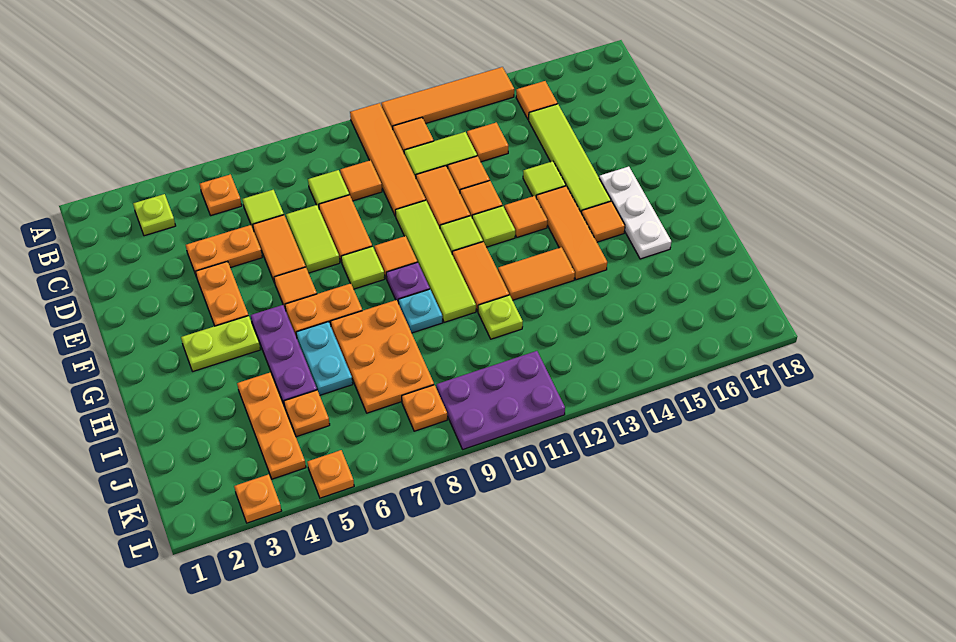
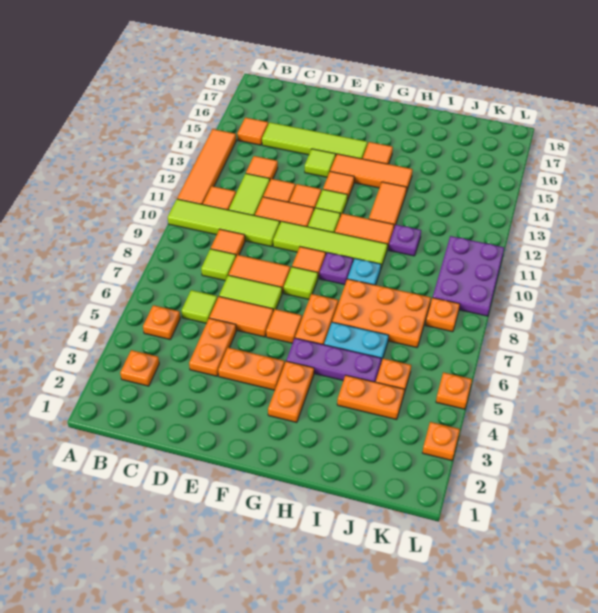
orange tile A10:D10 level 1 -> lime tile A10:D10 level 1
lime plate B3 level 1 -> orange plate B3 level 1
white plate F16:H16 level 1 -> none
lime plate G3:G4 level 1 -> orange plate G3:G4 level 1
orange plate I4:K4 level 1 -> orange plate I4:J4 level 1
lime plate I11 level 1 -> purple plate I11 level 1

